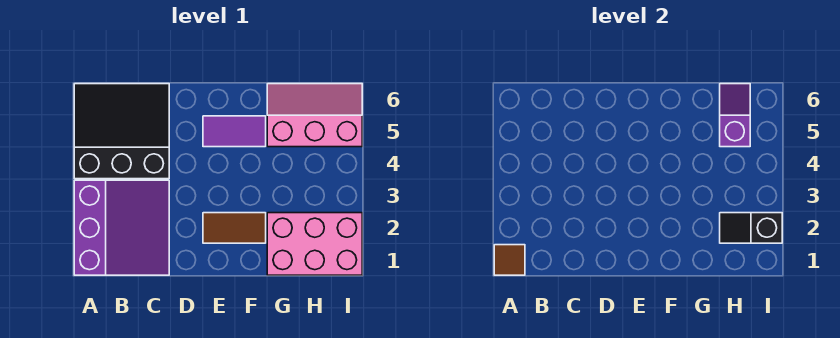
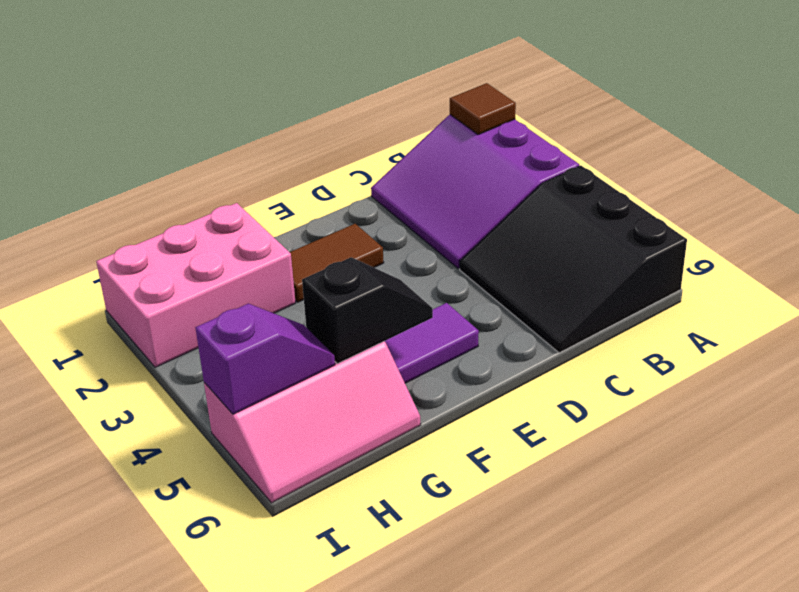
black slope A4:C6 level 1 top 4 -> black slope A4:C6 level 1 top A
black slope H2:I2 level 2 top I -> black slope F5:G5 level 2 top G
purple slope H5:H6 level 2 top 5 -> purple slope H5:I5 level 2 top I

